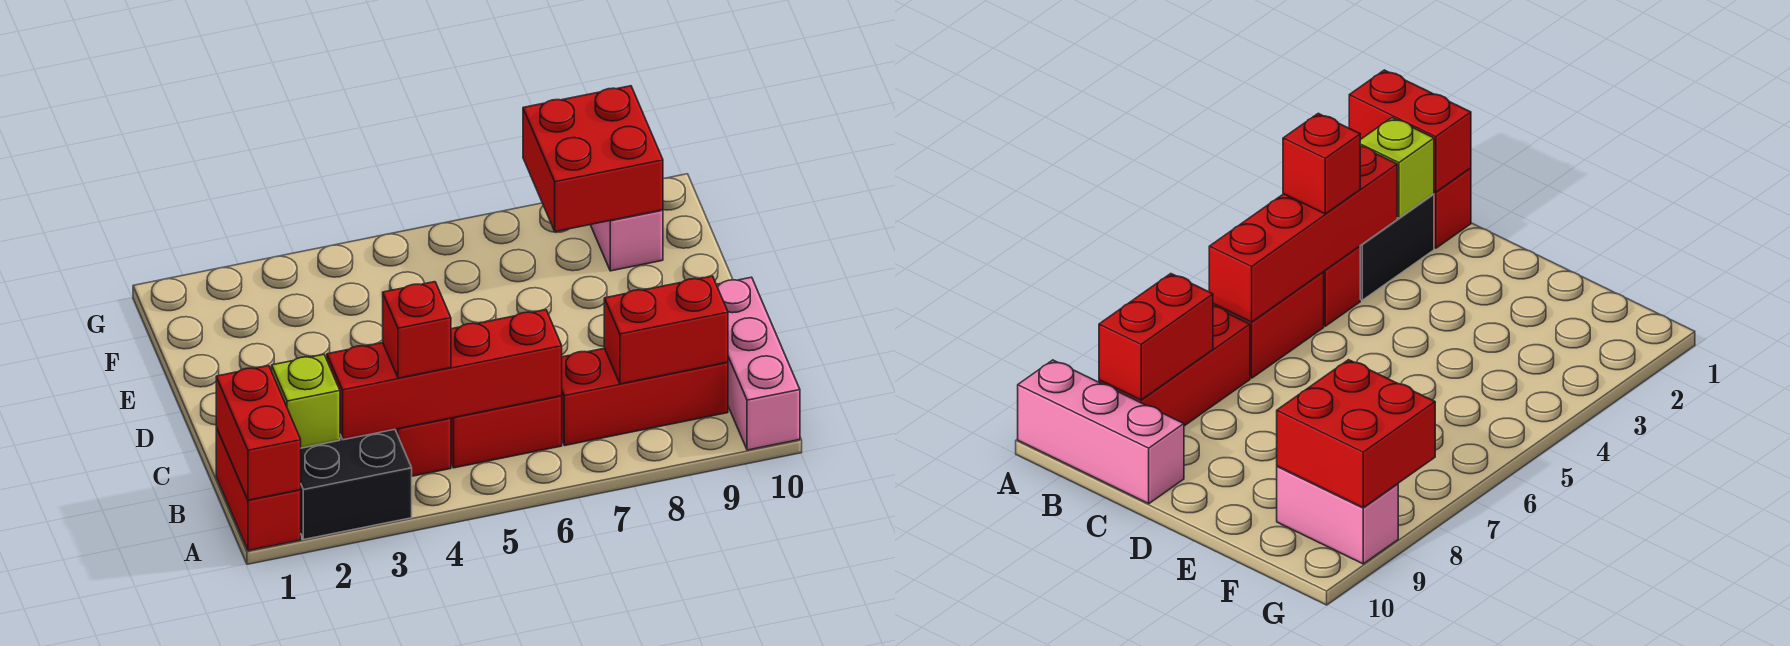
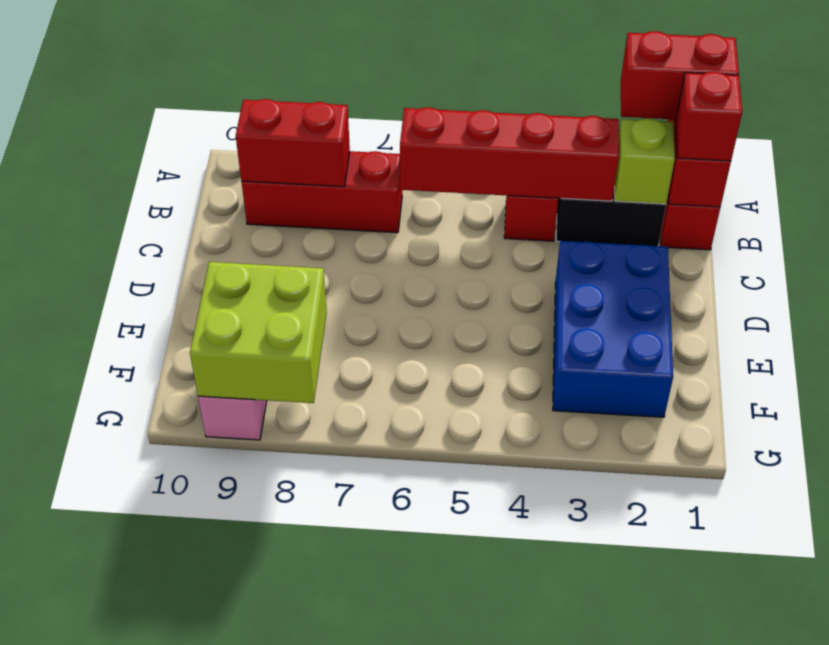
pink brick A10:C10 level 1 -> none
red brick B4 level 3 -> red brick B1 level 3
red brick B5:B6 level 1 -> red brick A1:A2 level 3
none -> blue brick D2:F3 level 1
red brick F8:G9 level 2 -> lime brick F8:G9 level 2

